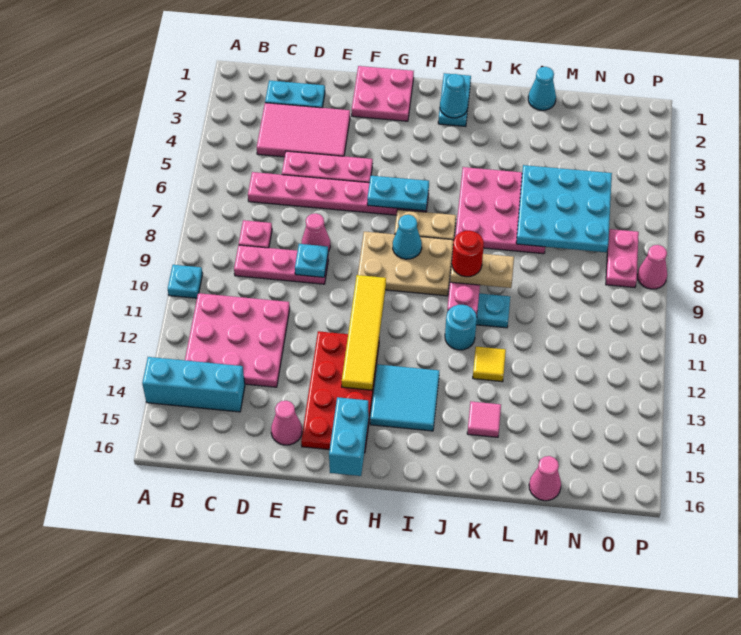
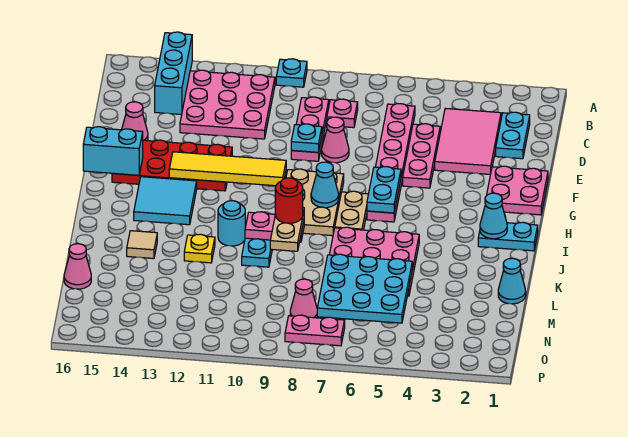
yellow tile K12 level 1 -> yellow plate K12 level 1
pink tile K14 level 1 -> tan tile K14 level 1
pink cone P8 level 1 -> pink cone N8 level 1

